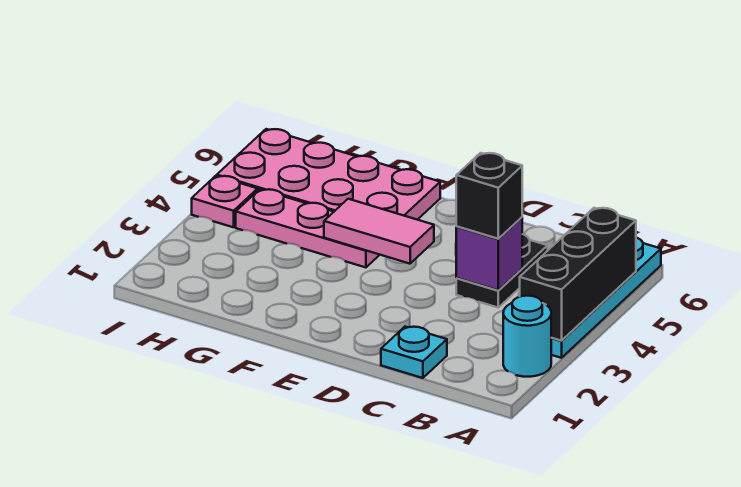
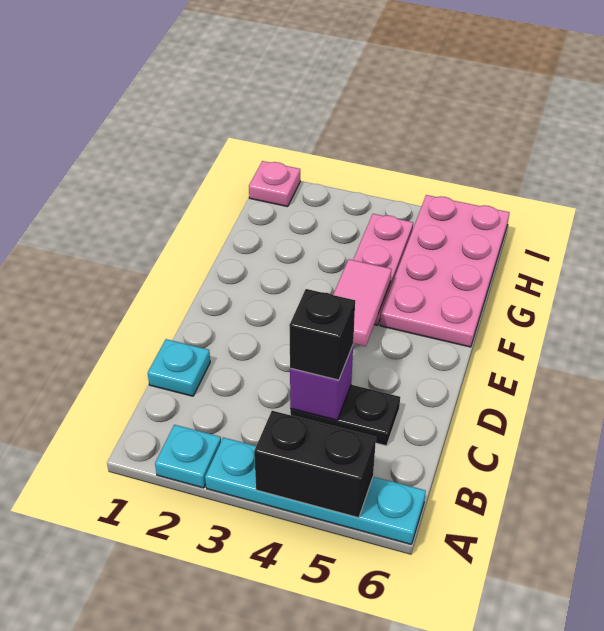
cyan round brick A2 level 1 -> cyan plate A2 level 1
black brick A3:A5 level 2 -> black brick A4:A5 level 2
pink plate I4 level 1 -> pink plate I1 level 1

